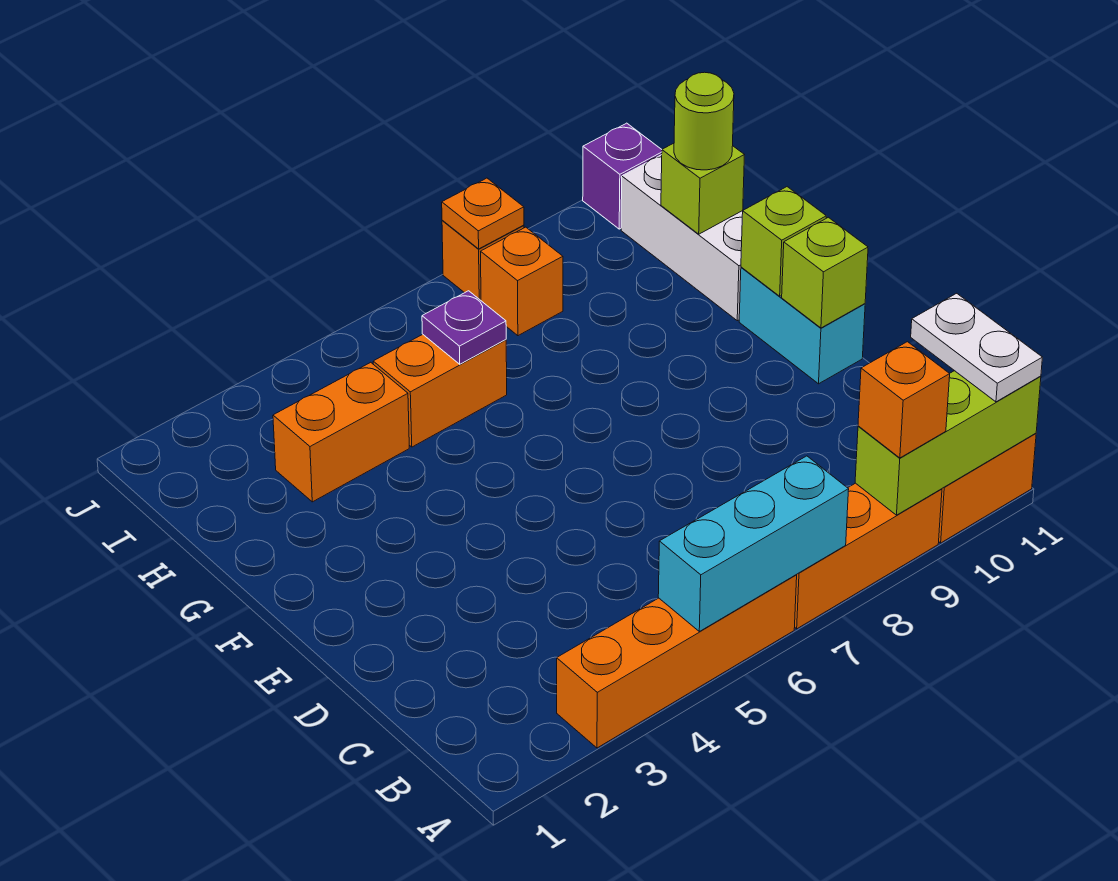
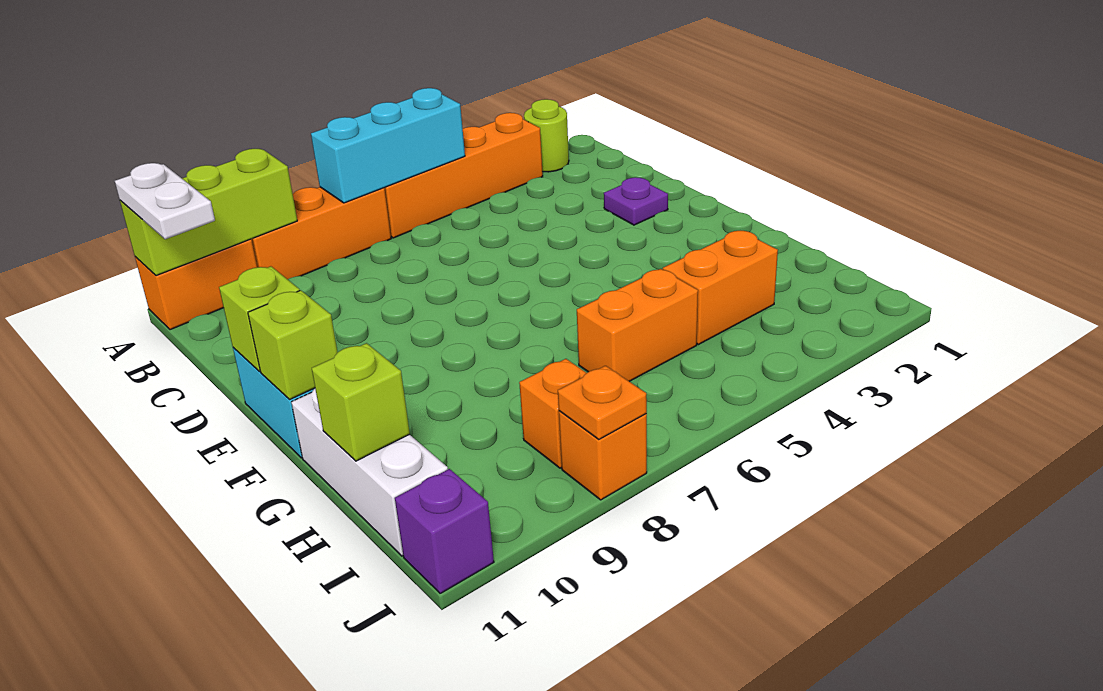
orange brick A9 level 3 -> none
purple plate H6 level 2 -> purple plate D2 level 1
lime round brick H11 level 3 -> lime round brick A2 level 1

